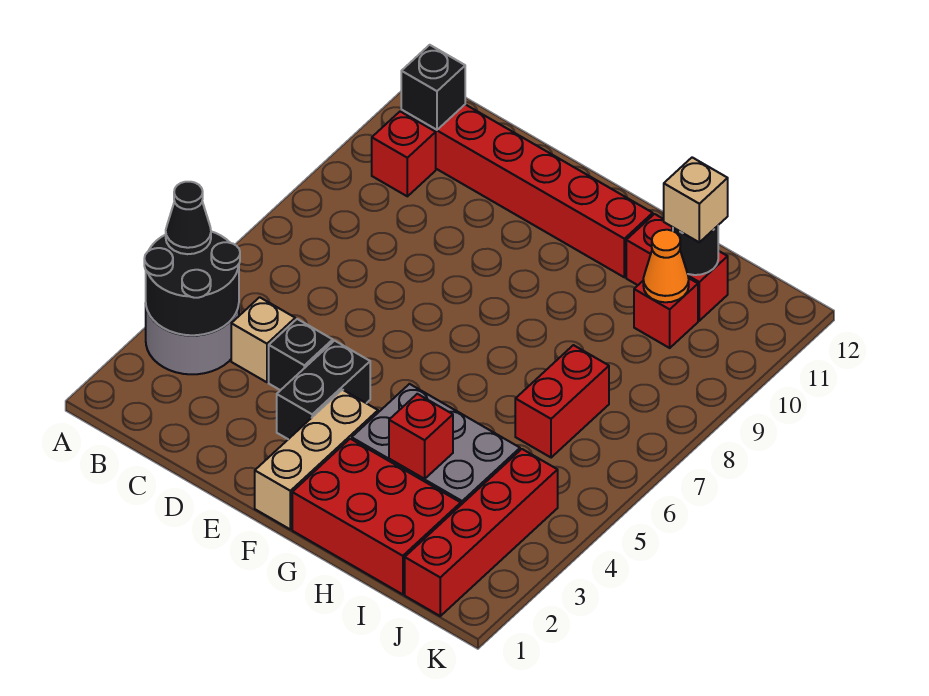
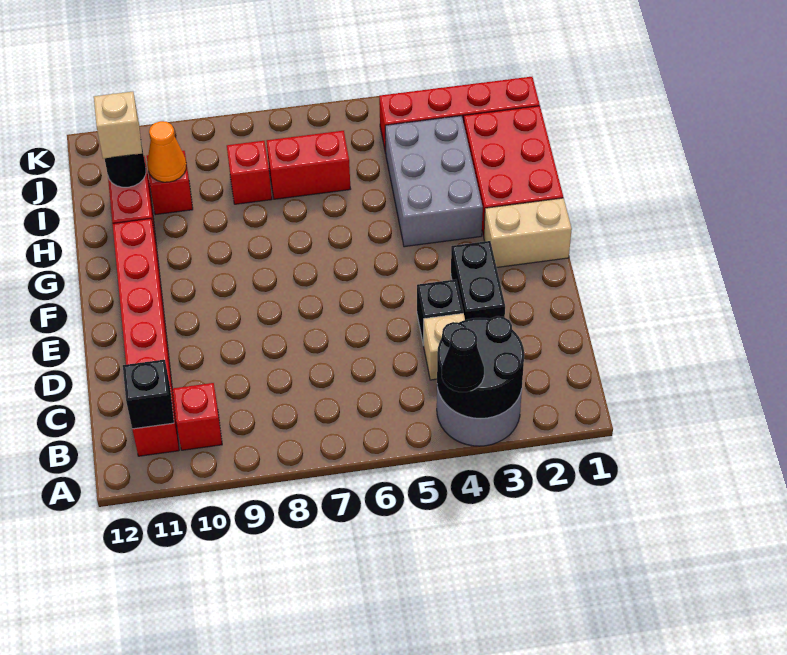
black brick E3:E4 level 1 -> black brick D3:E3 level 1
tan brick F1:F3 level 1 -> tan brick F1:F2 level 1
red brick H3 level 2 -> red brick I8 level 1

